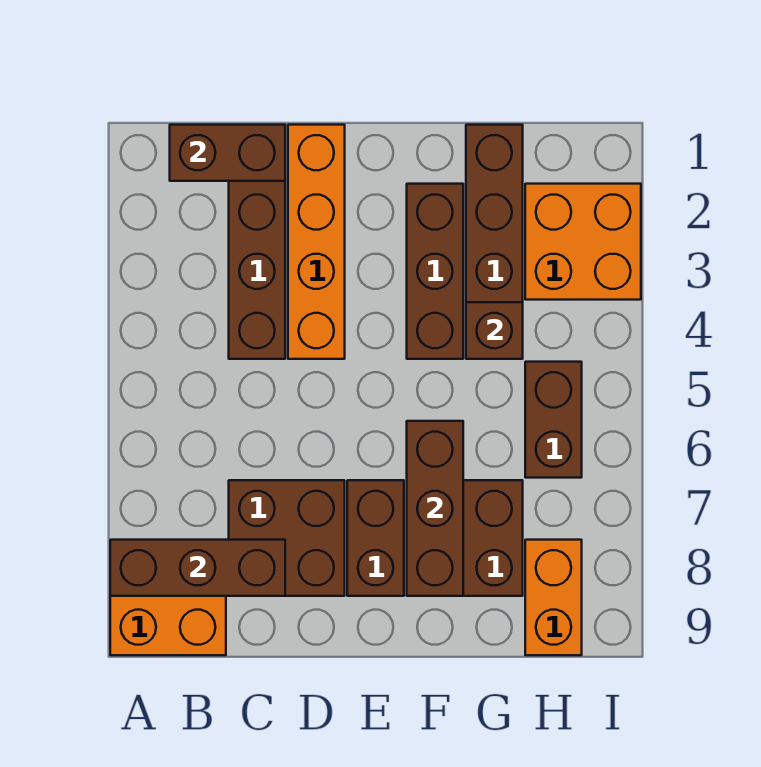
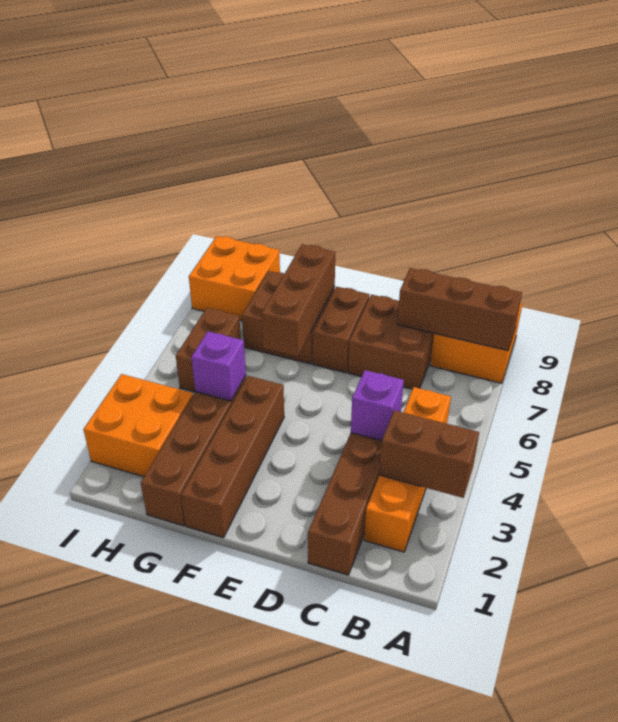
brown brick B1:C1 level 2 -> brown brick A3:B3 level 2
none -> purple brick C4 level 2
orange brick D1:D4 level 1 -> orange brick B2:B5 level 1
brown brick F2:F4 level 1 -> brown brick F1:F4 level 1
brown brick G4 level 2 -> purple brick G4 level 2
orange brick H8:H9 level 1 -> orange brick H8:I9 level 1

